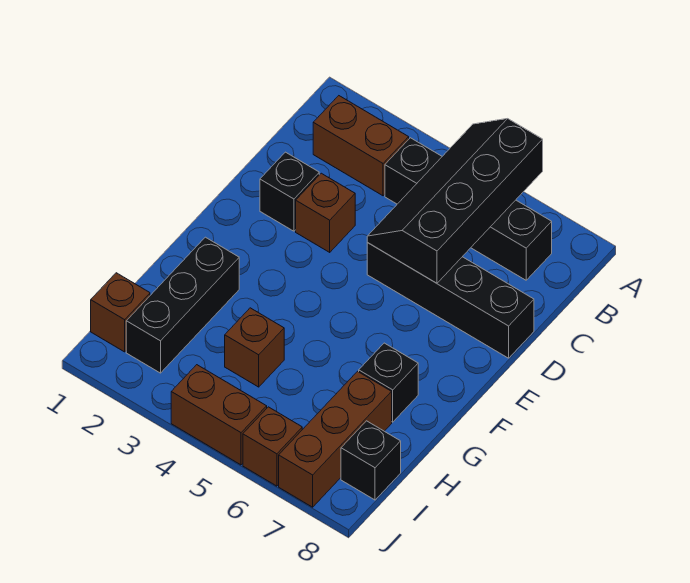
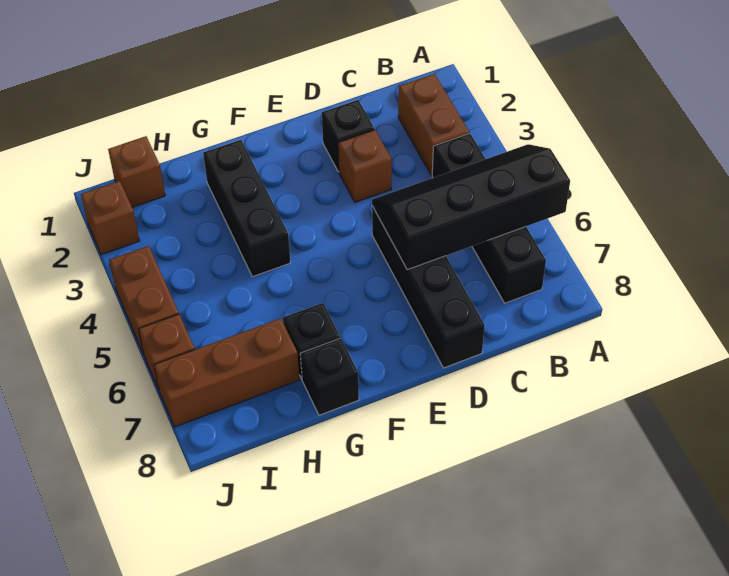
black brick G2:I2 level 1 -> black brick G2:G4 level 1
brown brick H4 level 1 -> brown brick J2 level 1
black brick I8 level 1 -> black brick G8 level 1

